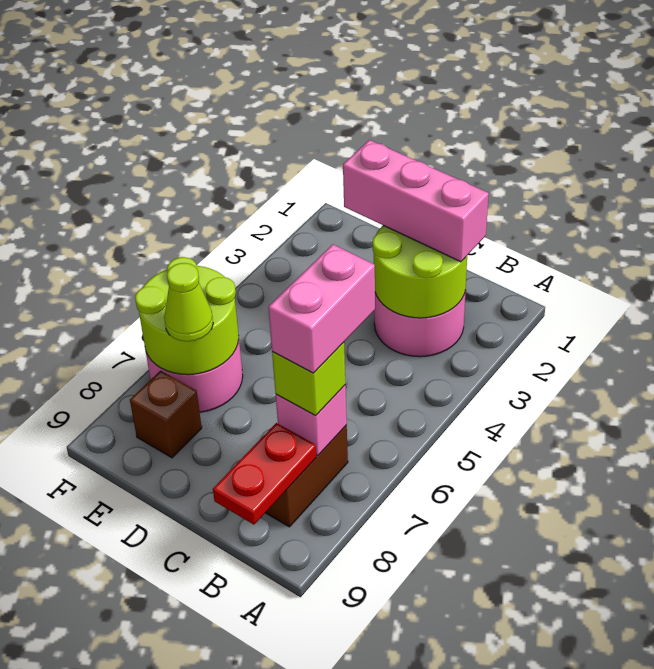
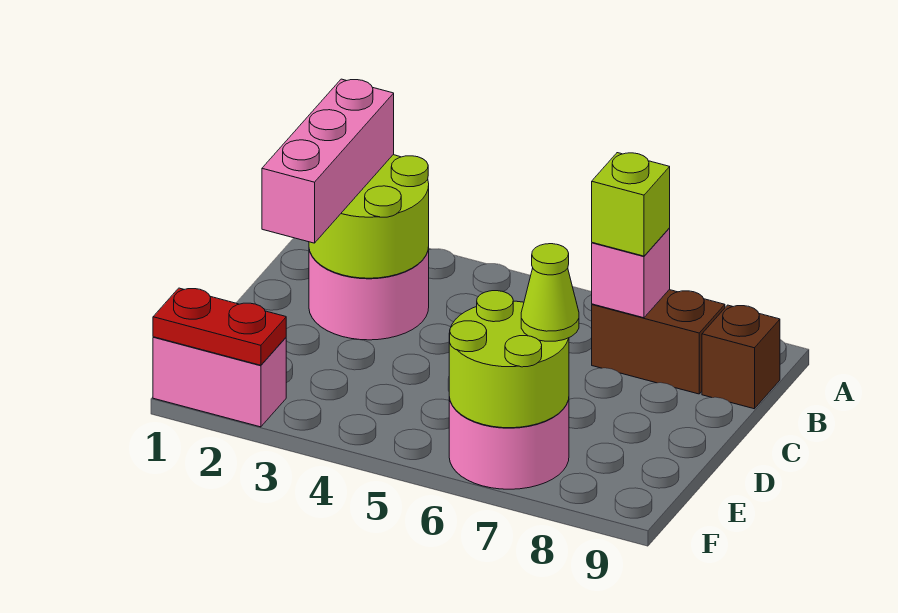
pink brick B6:B7 level 4 -> pink brick F1:F2 level 1
red plate B8:B9 level 2 -> red plate F1:F2 level 2
brown brick E8 level 1 -> brown brick B9 level 1

